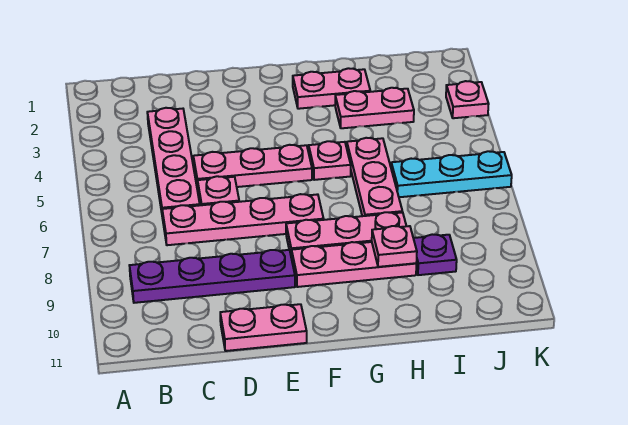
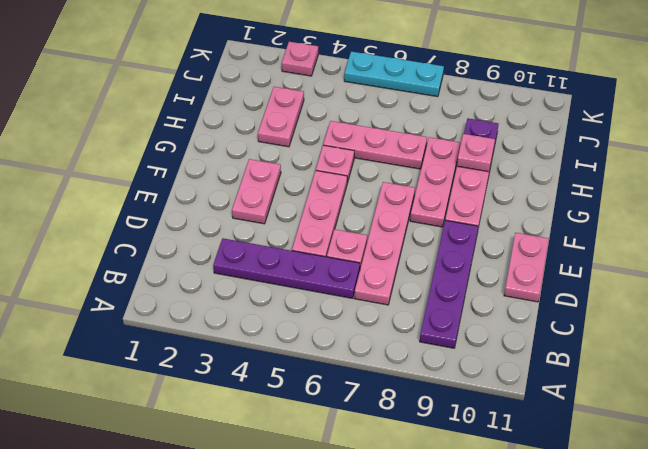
pink plate C3:C6 level 1 -> purple plate C3:C6 level 1
pink plate G2:H2 level 1 -> pink plate E3:F3 level 1
cyan plate I6:K6 level 1 -> cyan plate K5:K7 level 1

